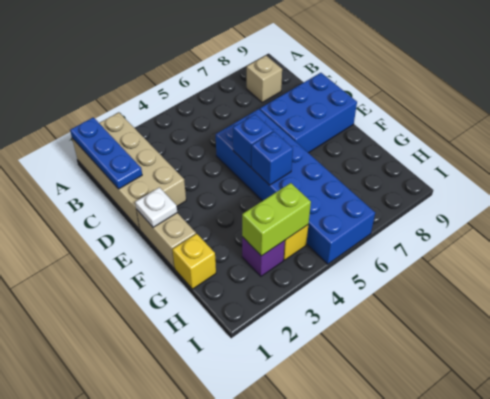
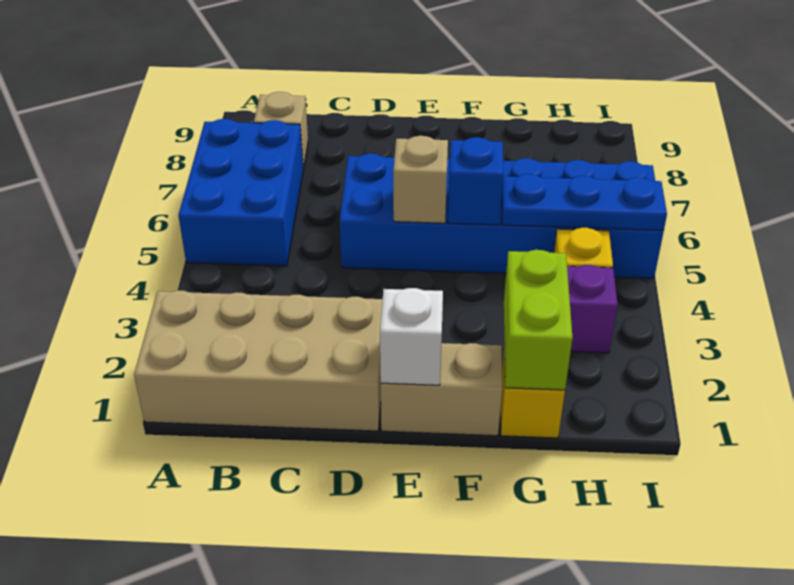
blue plate A1:C1 level 2 -> blue plate G5:I5 level 2
blue brick D7:E9 level 1 -> blue brick A5:B7 level 1
white plate E1 level 2 -> white brick E1 level 2
blue brick E5 level 2 -> tan brick E5 level 2
lime brick H3:H4 level 2 -> lime brick G1:G2 level 2

